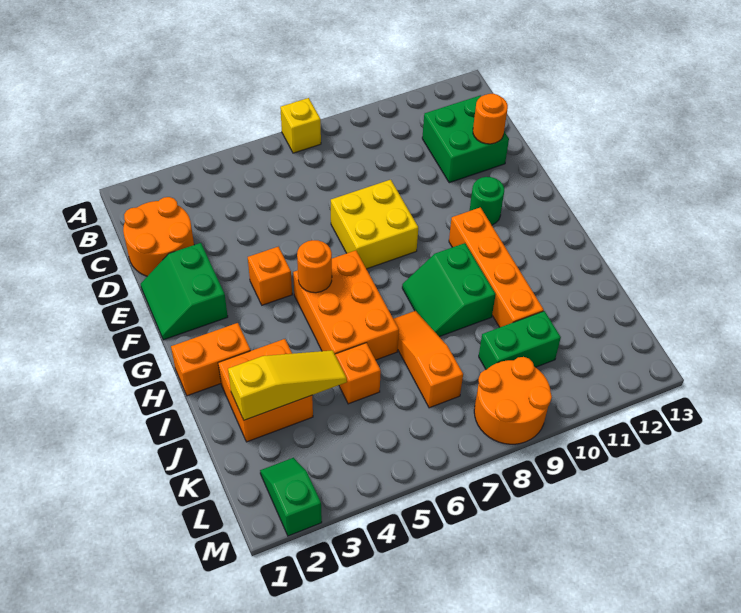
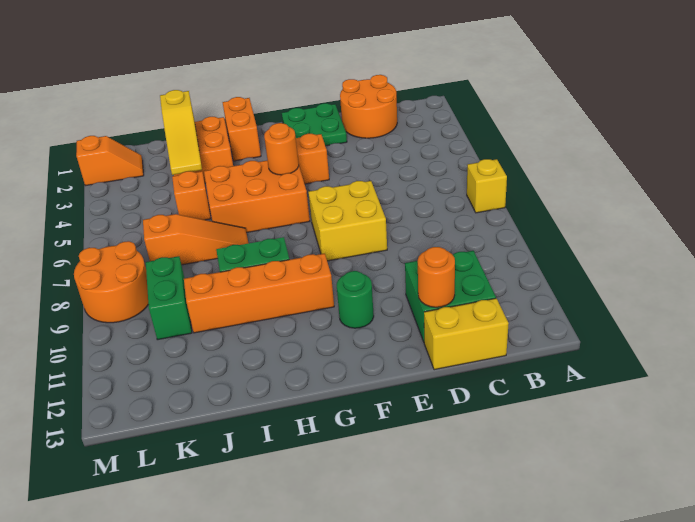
none -> yellow brick C13:D13 level 1
green slope E1:F2 level 1 top 2 -> green plate E1:F2 level 1
green slope L2:M2 level 1 top M -> orange slope L2:M2 level 1 top M

